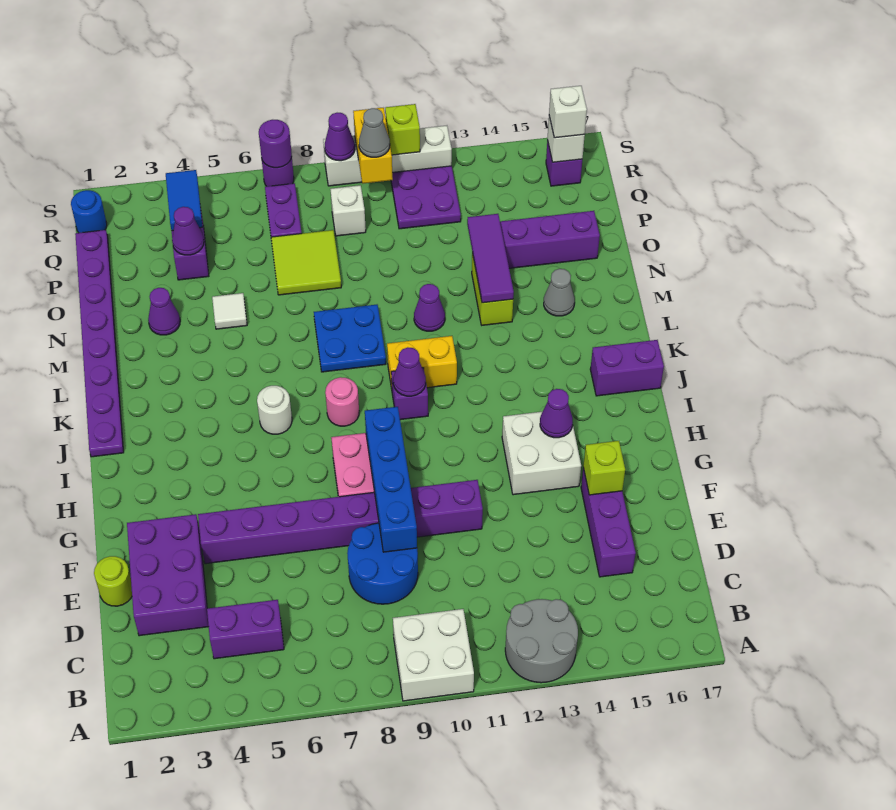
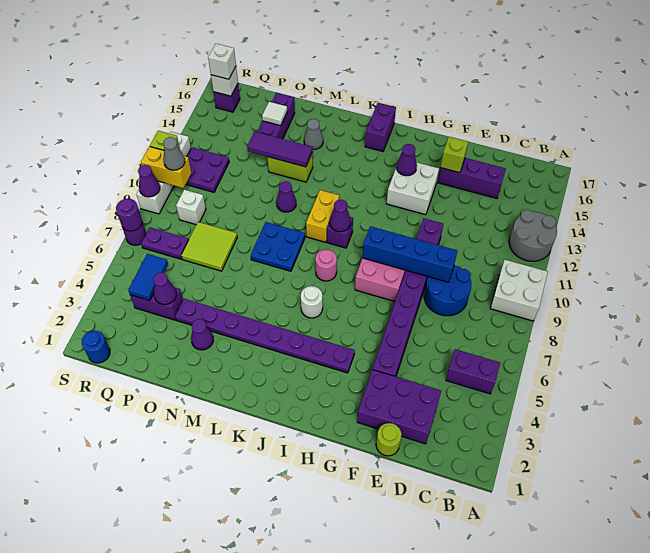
purple brick C4:C5 level 1 -> purple brick B5:C5 level 1
purple plate J1:Q1 level 1 -> purple plate H4:O4 level 1
white tile N5 level 1 -> white tile O15 level 2
blue tile Q4:R4 level 2 -> blue tile Q4:Q5 level 2

